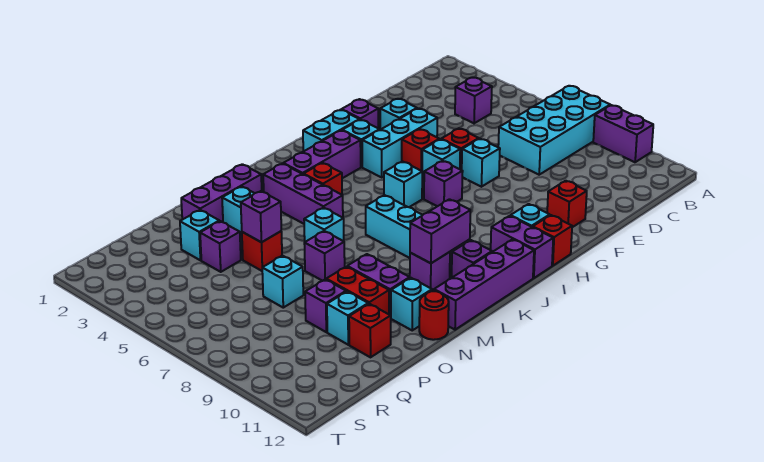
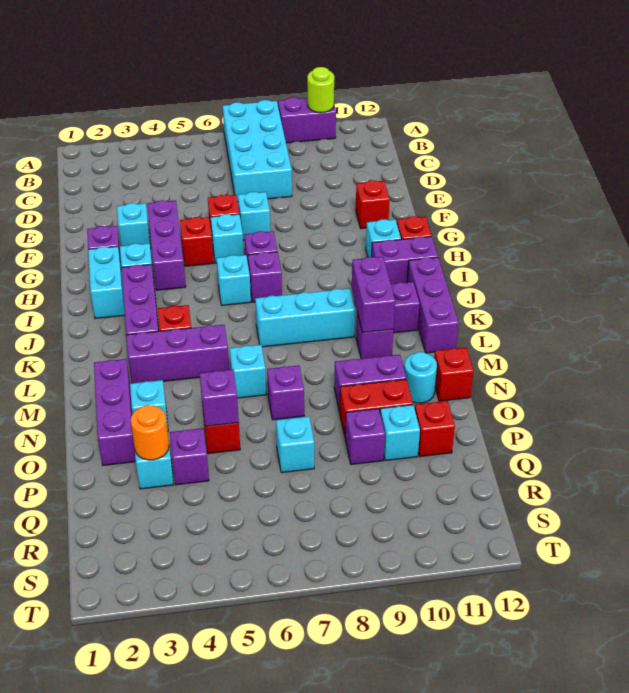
none -> lime round brick A10 level 2
purple brick C4 level 1 -> purple brick I7 level 1
cyan brick F4:H4 level 1 -> purple brick F4:H4 level 1
purple brick J12:M12 level 1 -> purple brick J12:L12 level 1
cyan brick N11 level 1 -> cyan round brick N11 level 1
red round brick N12 level 1 -> red brick N12 level 1
none -> orange round brick P3 level 2

